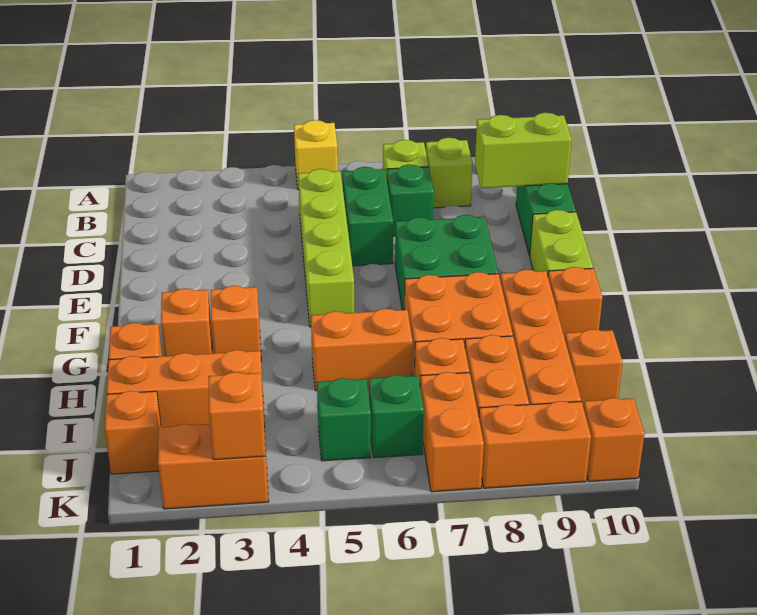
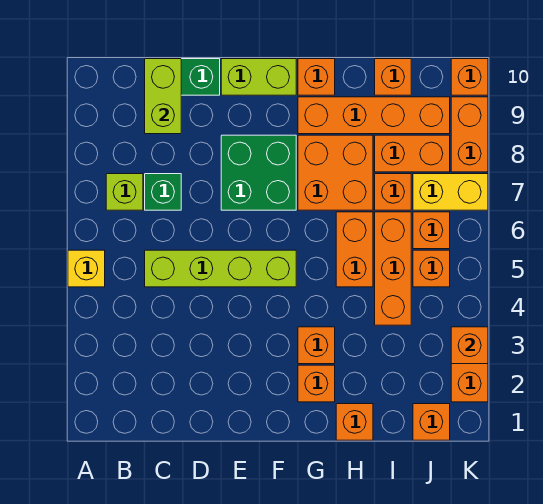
lime brick B8 level 1 -> none
green brick C6:D6 level 1 -> none
orange brick I1:I3 level 1 -> orange brick I4:I6 level 1
green brick J5 level 1 -> orange brick J5 level 1
green brick J6 level 1 -> orange brick J6 level 1
orange brick J7:K7 level 1 -> yellow brick J7:K7 level 1

